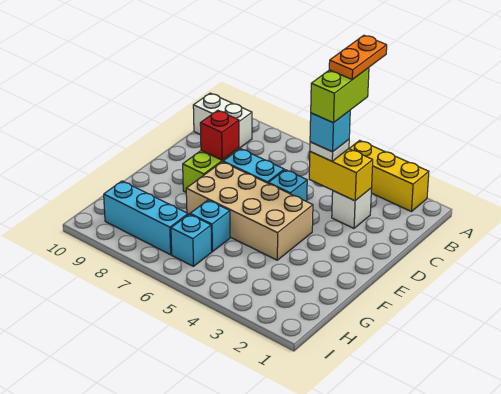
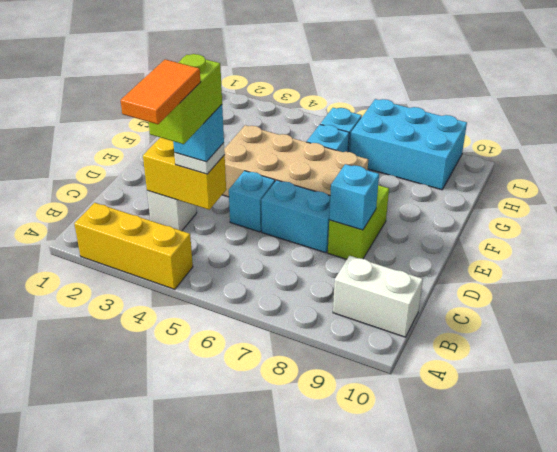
orange plate A4:B4 level 6 -> orange tile A4:B4 level 6
red brick D8 level 2 -> cyan brick D8 level 2
cyan brick H7:H9 level 1 -> cyan brick H7:I9 level 1

